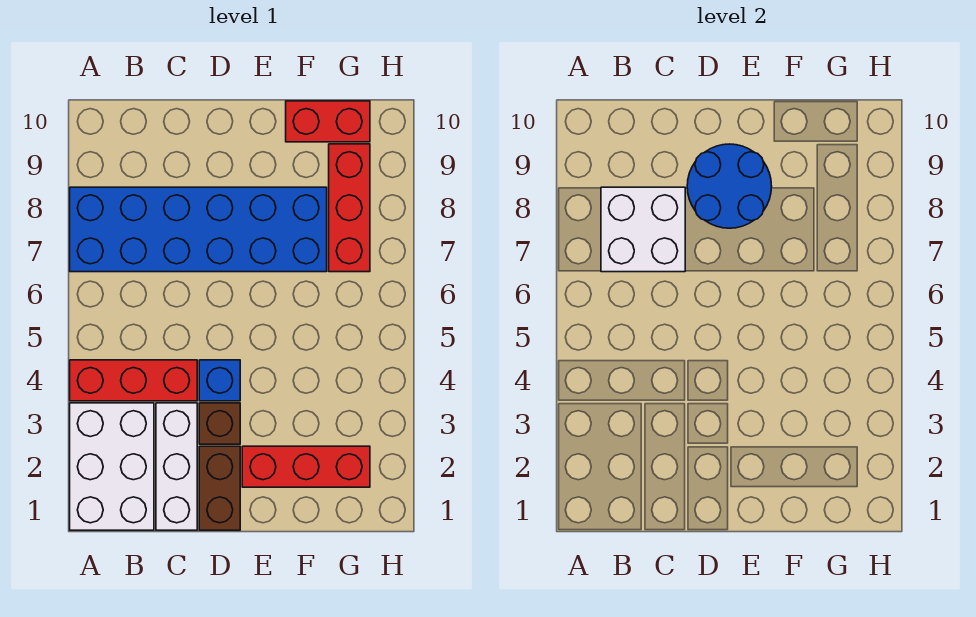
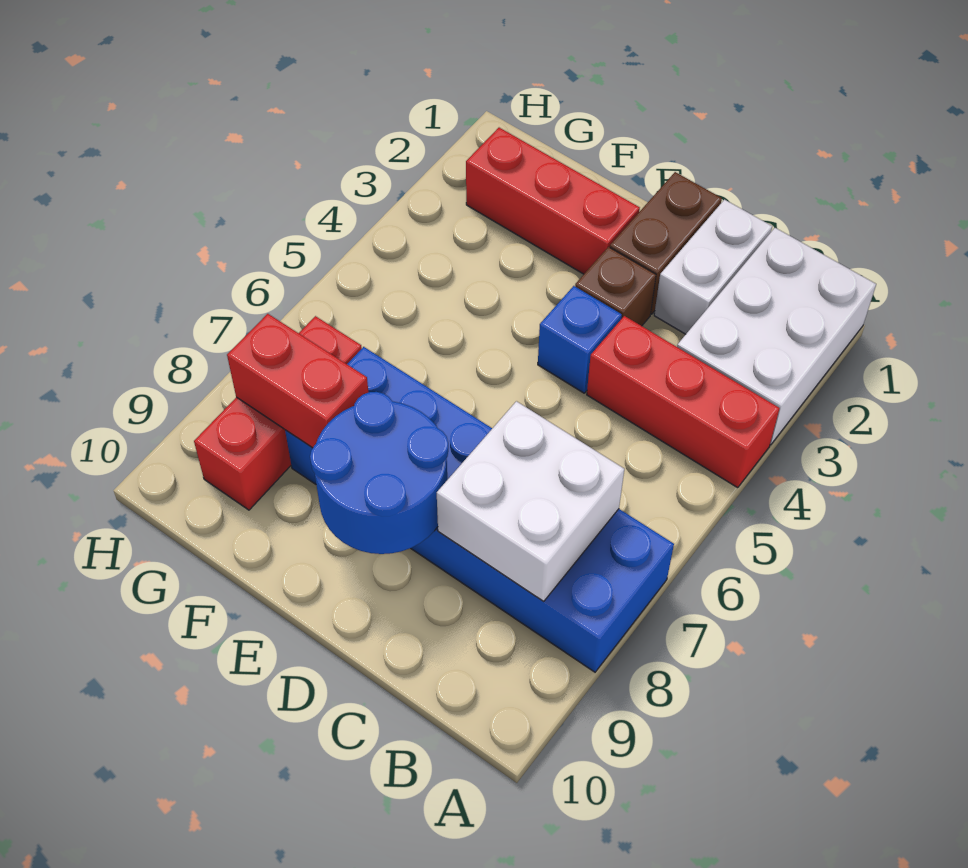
white brick C1:C3 level 1 -> white brick C1:C2 level 1
red brick F10:G10 level 1 -> red brick F8:G8 level 2

